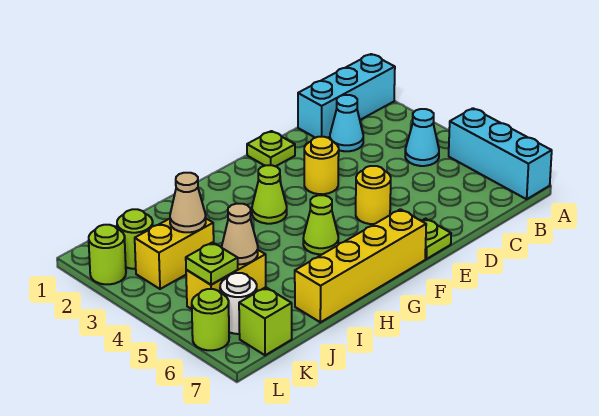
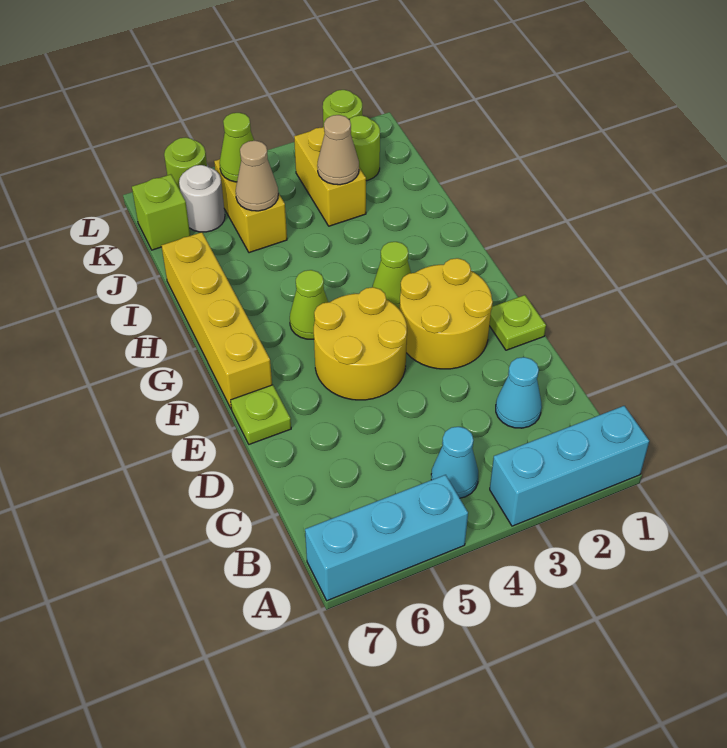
cyan brick A1:C1 level 1 -> cyan brick A1:A3 level 1
yellow round brick E3 level 1 -> yellow round brick E2:F3 level 1
yellow round brick E5 level 1 -> yellow round brick E4:F5 level 1
lime plate K5 level 2 -> lime cone K5 level 2

